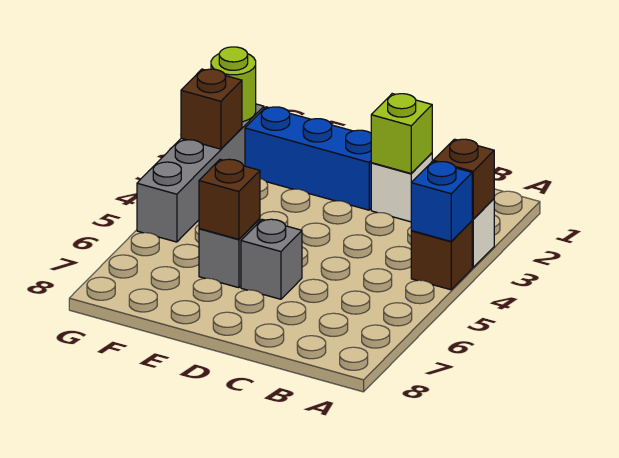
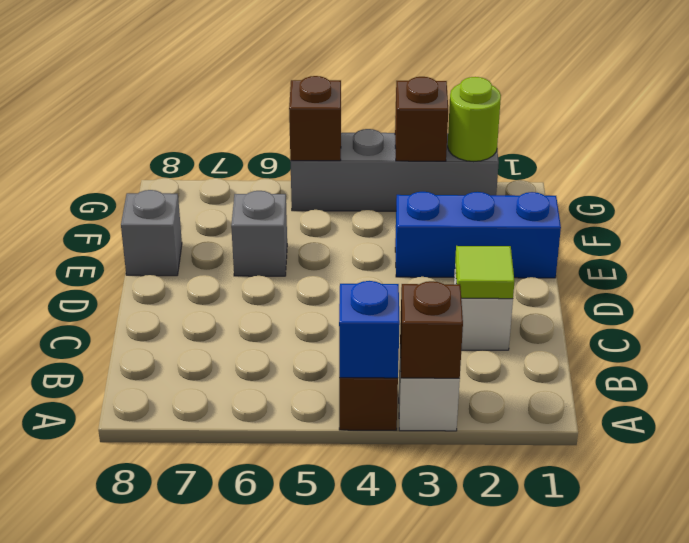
lime brick C2 level 2 -> lime tile C2 level 2
blue brick D2:F2 level 1 -> blue brick E1:E3 level 1
grey brick D6 level 1 -> grey brick E8 level 1
brown brick E6 level 2 -> brown brick G5 level 2

